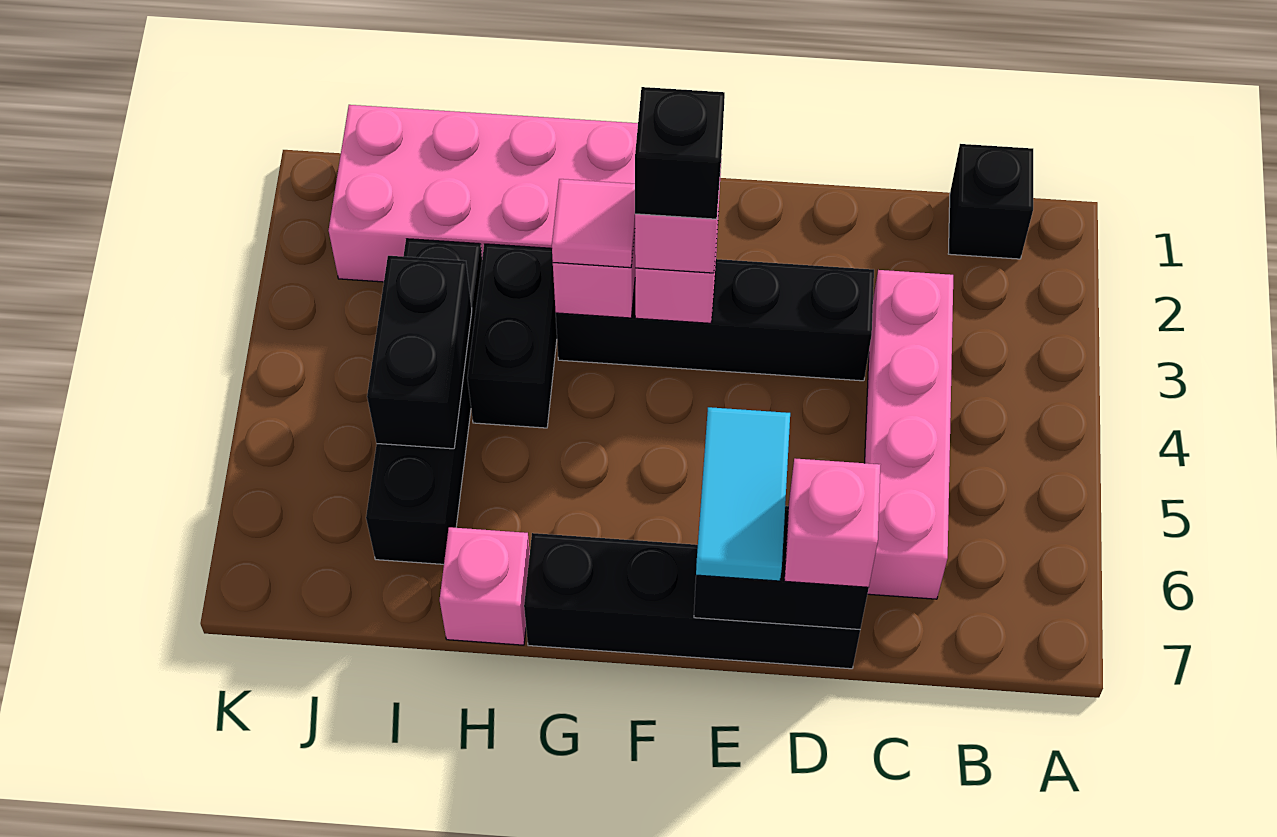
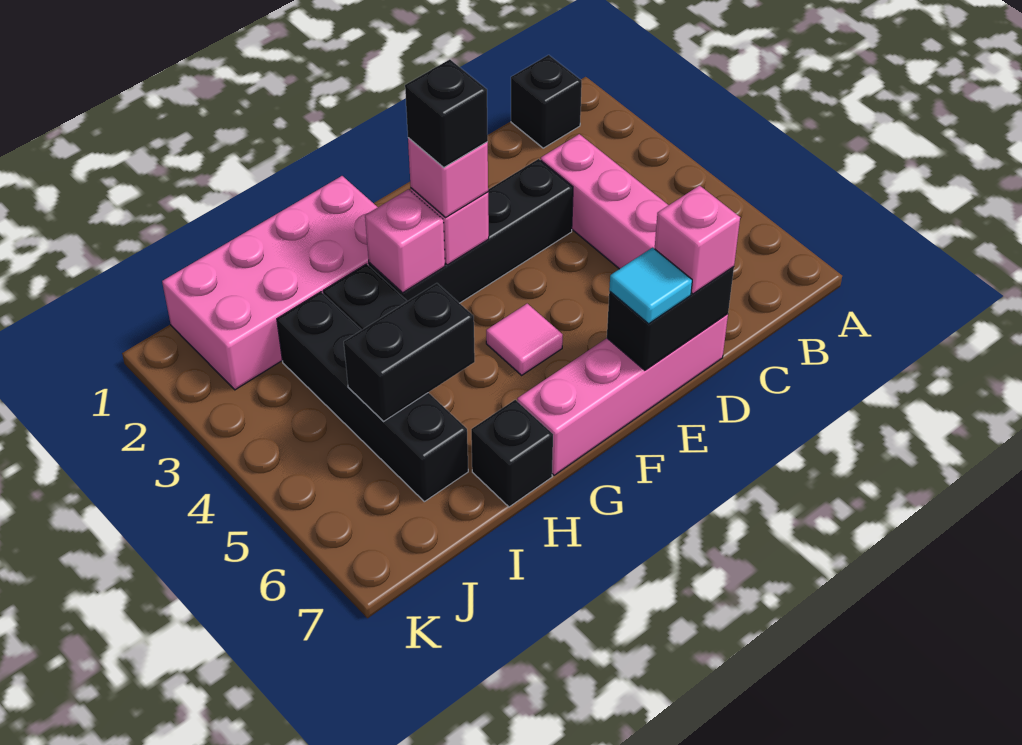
black brick D7:G7 level 1 -> pink brick D7:G7 level 1
cyan tile E6:E7 level 3 -> cyan tile E7 level 3
pink tile G3 level 3 -> pink tile F5 level 1
pink brick H7 level 1 -> black brick H7 level 1
black brick I4:I5 level 2 -> black brick H5:I5 level 2

